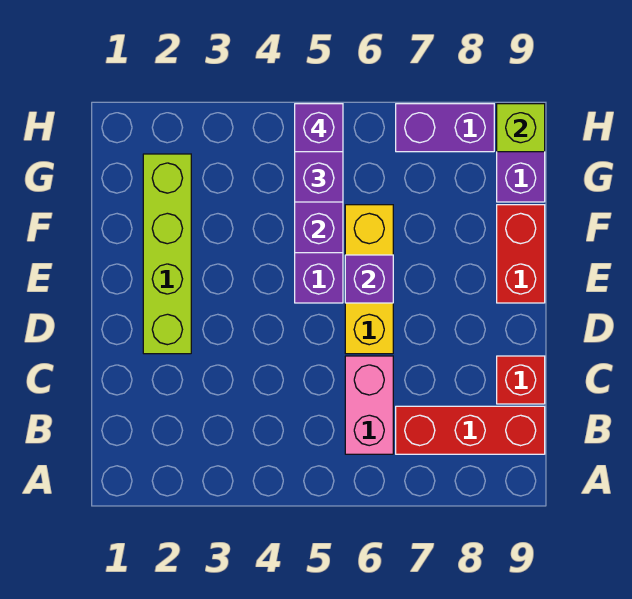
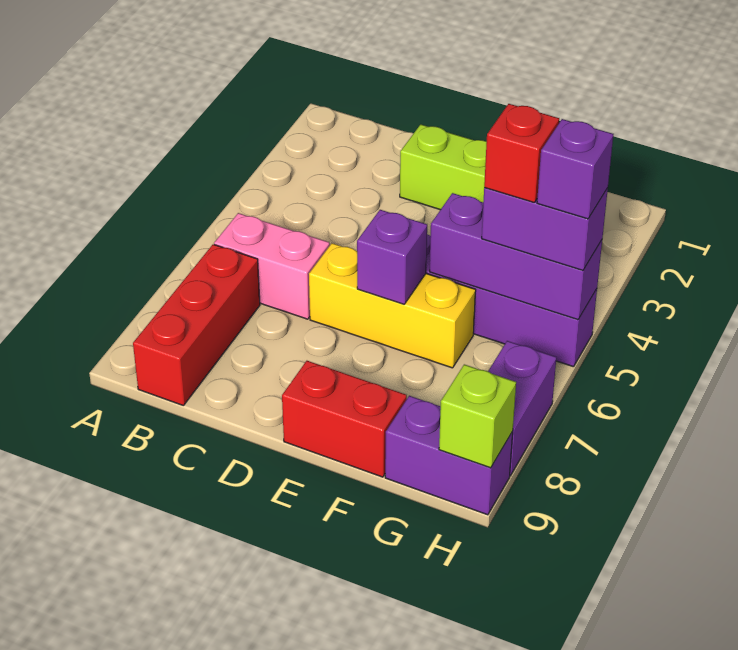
red brick C9 level 1 -> red brick G5 level 4

